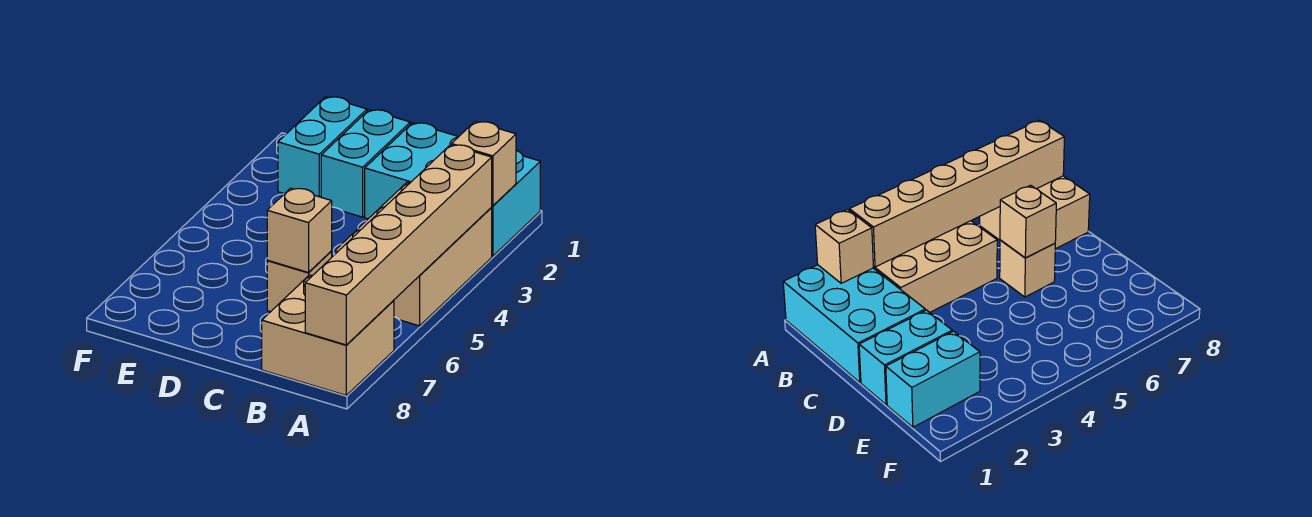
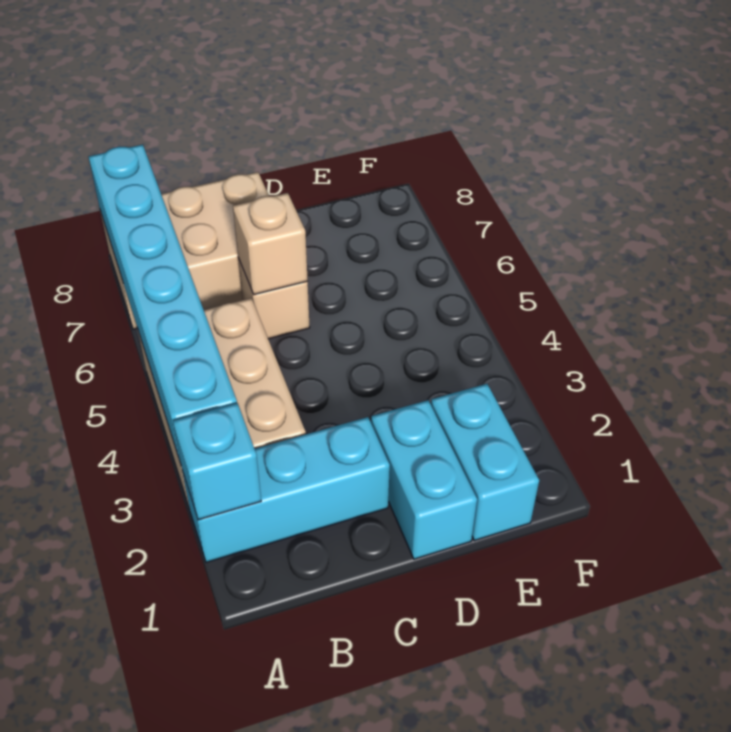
cyan brick A1:C2 level 1 -> cyan brick A2:C2 level 1
tan brick A2 level 2 -> cyan brick A2 level 2
tan brick A3:A8 level 2 -> cyan brick A3:A8 level 2
tan brick A7:B8 level 1 -> tan brick A7:C8 level 1

